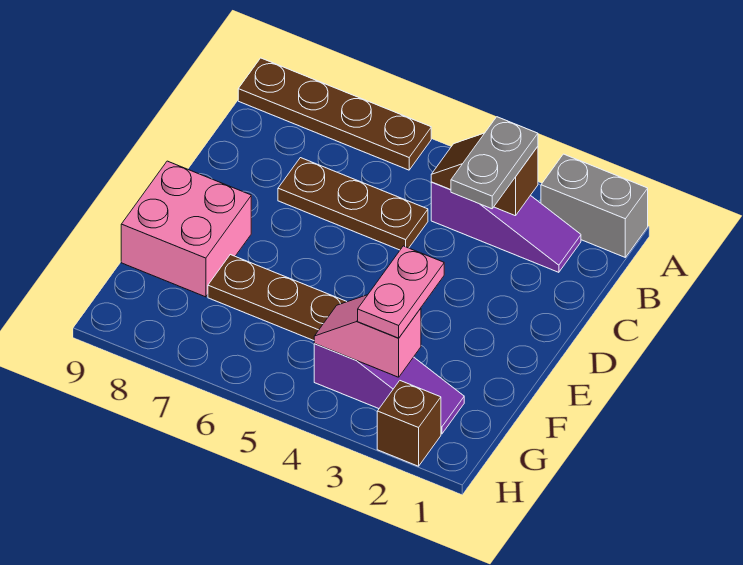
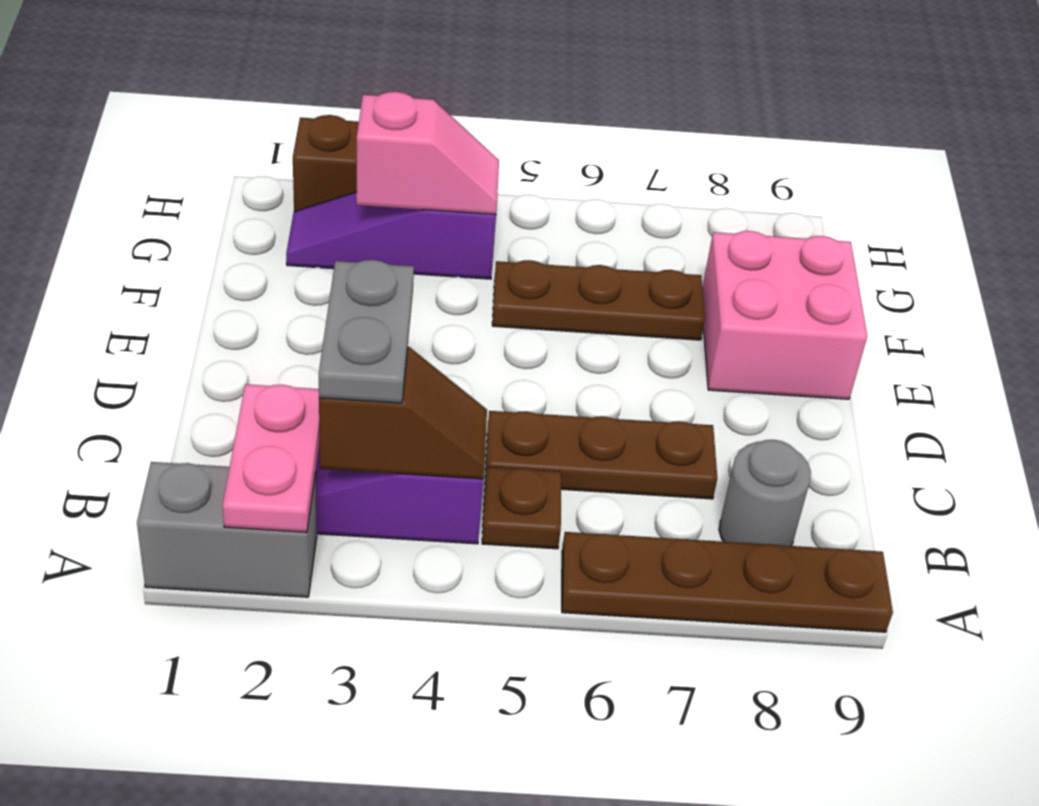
none -> brown plate B5 level 1
none -> grey round brick B8 level 1
pink plate F3:G3 level 3 -> pink plate A2:B2 level 2

